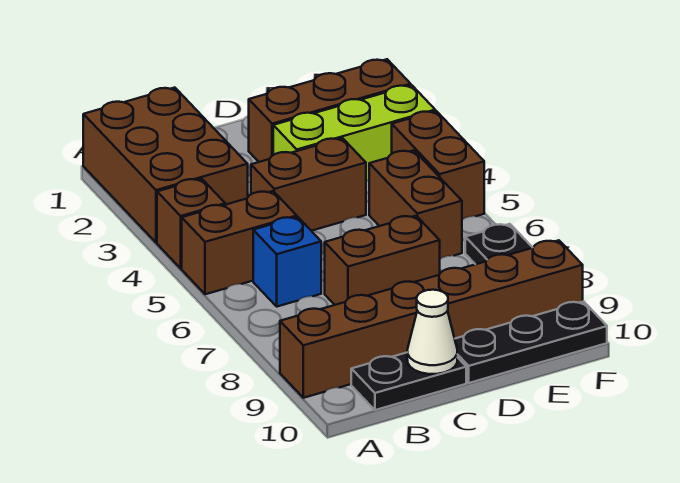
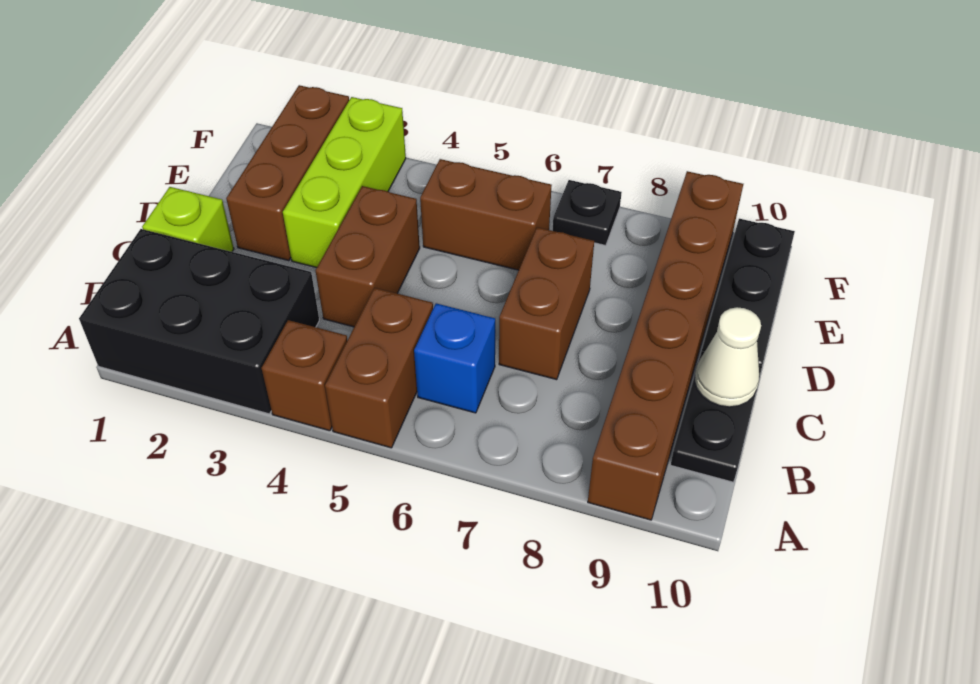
brown brick A1:B3 level 1 -> black brick A1:B3 level 1
none -> lime brick C1 level 1
brown brick F4:F5 level 1 -> none

